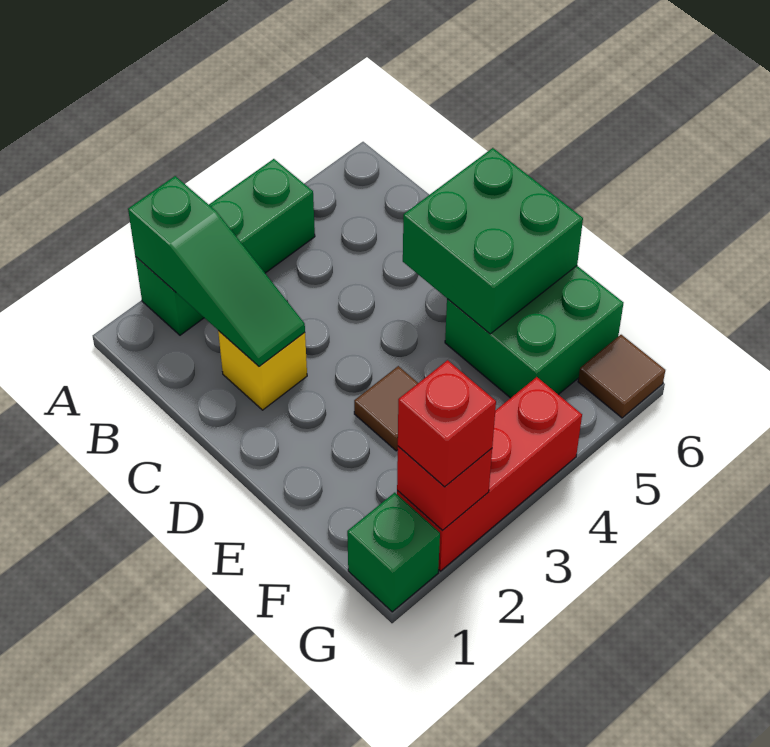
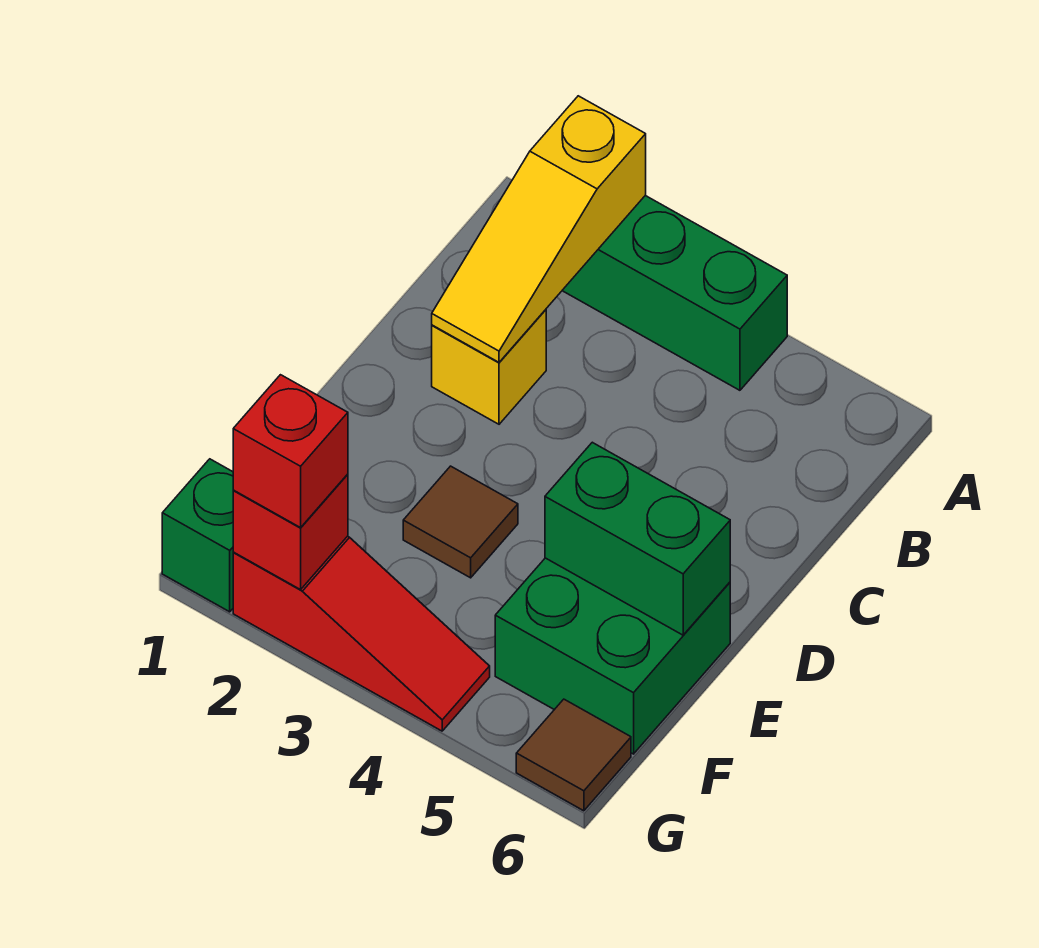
green slope A2:C2 level 2 top A -> yellow slope A2:C2 level 2 top A
green brick D5:E6 level 2 -> green brick E5:E6 level 2
red brick G2:G4 level 1 -> red slope G2:G4 level 1 top 2

